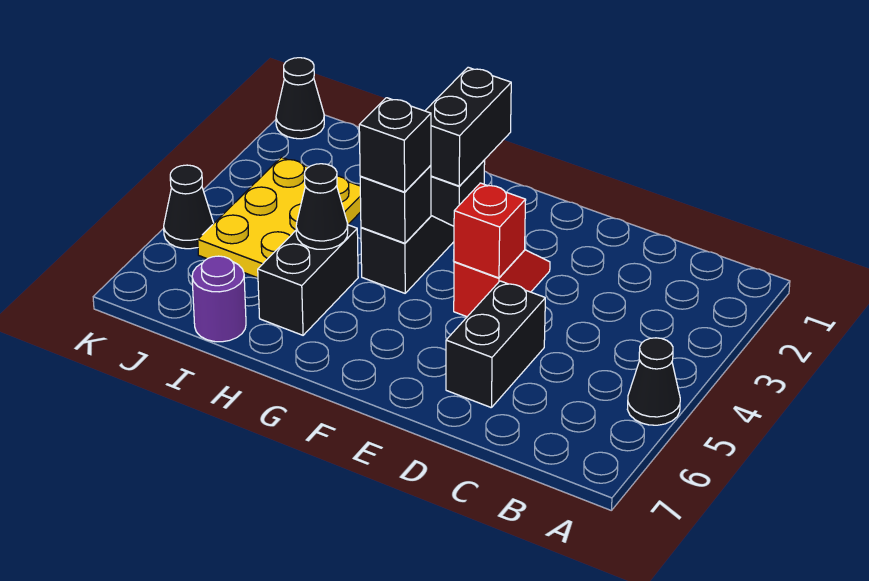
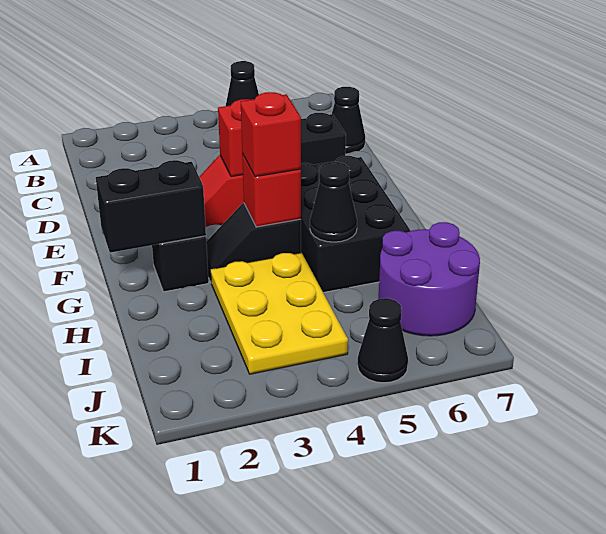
black brick G4 level 2 -> red brick G4 level 2
black brick G4 level 3 -> red brick G4 level 3
black brick H5:H6 level 1 -> black brick F5:H6 level 1
yellow plate I3:J5 level 1 -> yellow plate H3:J4 level 1
purple round brick I7 level 1 -> purple round brick I6:J7 level 1
black cone K1 level 1 -> black cone C7 level 1

